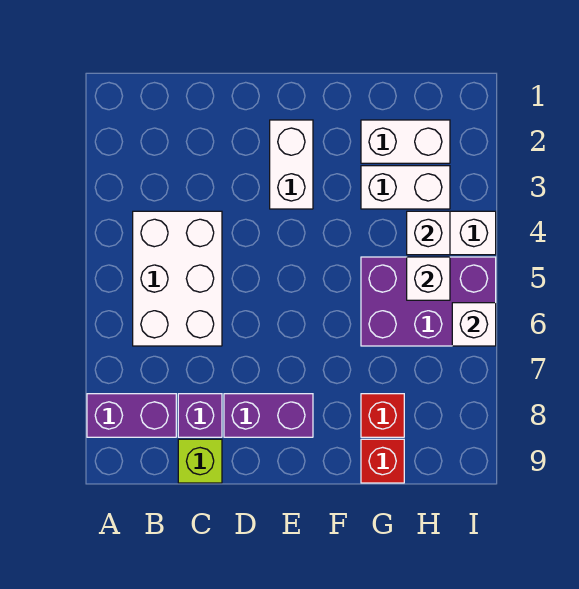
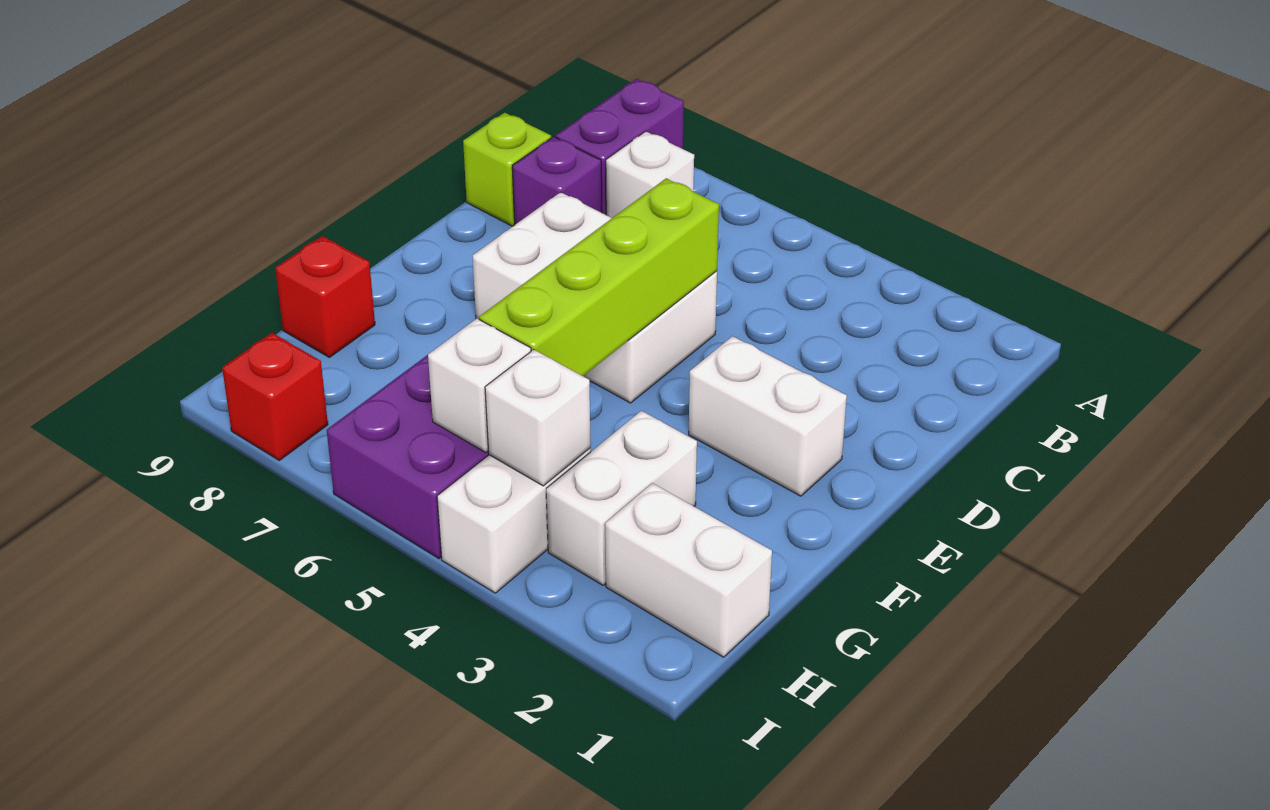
white brick B4:C6 level 1 -> white brick D5:E7 level 1
none -> lime brick D5:G5 level 2
purple brick D8:E8 level 1 -> none
white brick G2:H2 level 1 -> white brick H1:H2 level 1
red brick G8 level 1 -> red brick I8 level 1
white brick I6 level 2 -> white brick B7 level 1

